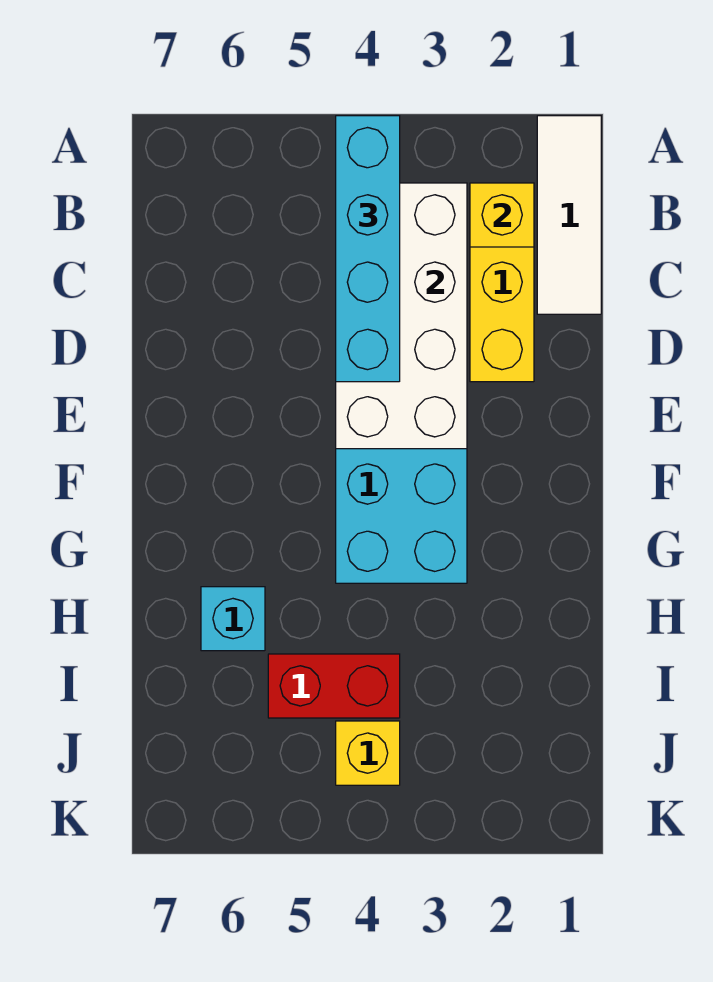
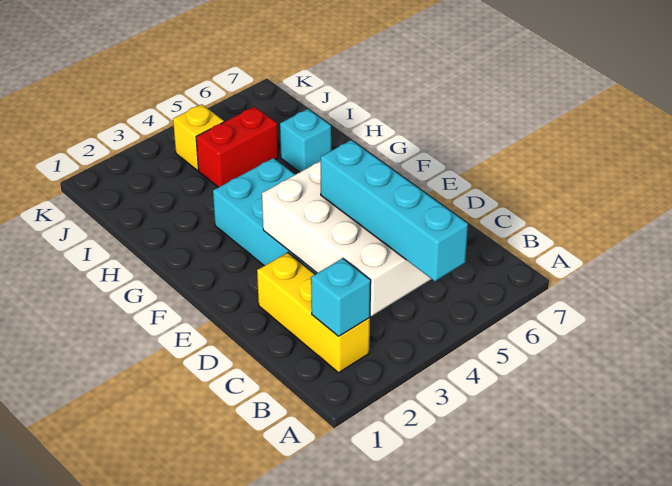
white tile A1:C1 level 1 -> none
yellow brick B2 level 2 -> cyan brick B2 level 2

